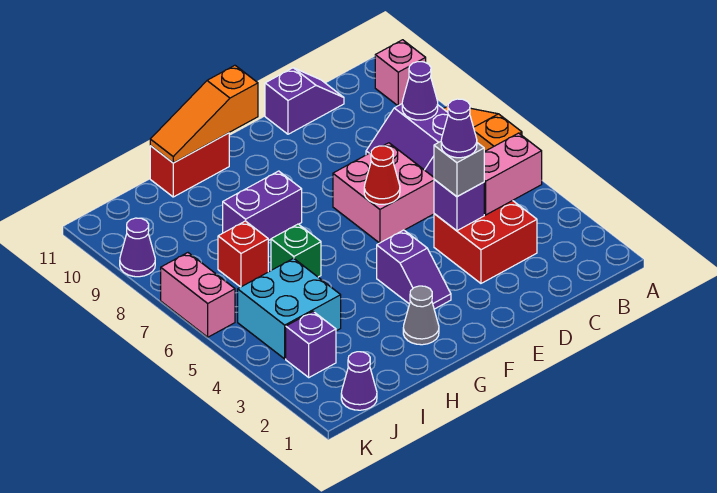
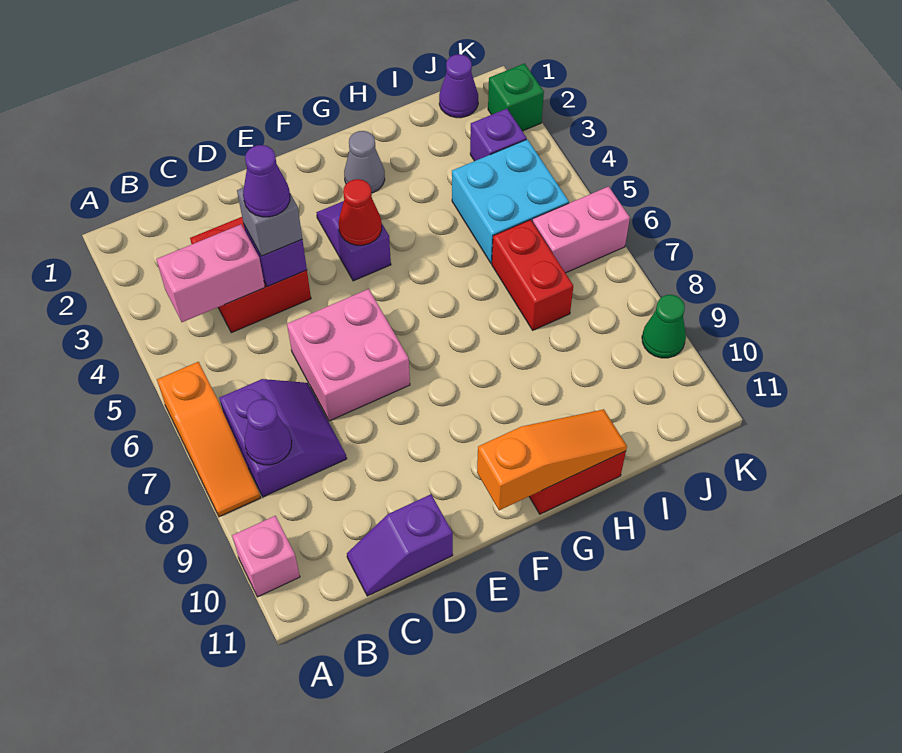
red cone E6 level 2 -> red cone F4 level 2
purple brick G8:H8 level 1 -> none
green brick H6 level 1 -> green brick K2 level 1
red brick I7 level 1 -> red brick I6:I7 level 1
pink brick K6:K7 level 1 -> pink brick J6:K6 level 1
purple cone K9 level 1 -> green cone K9 level 1

